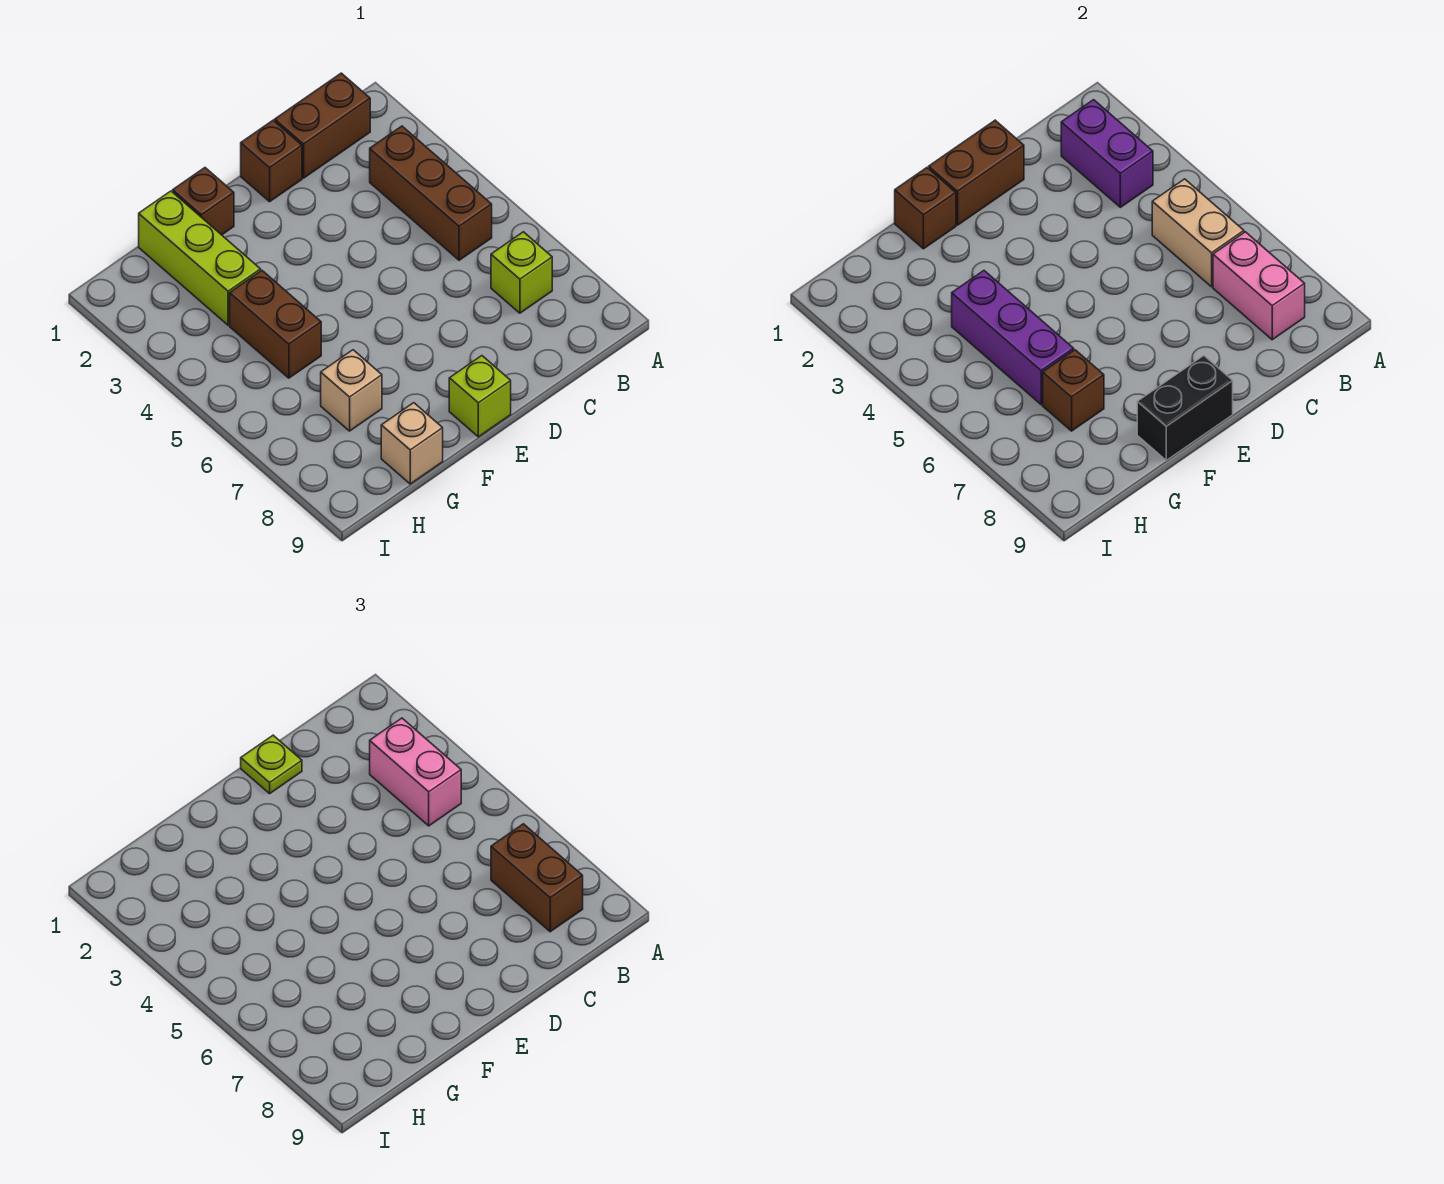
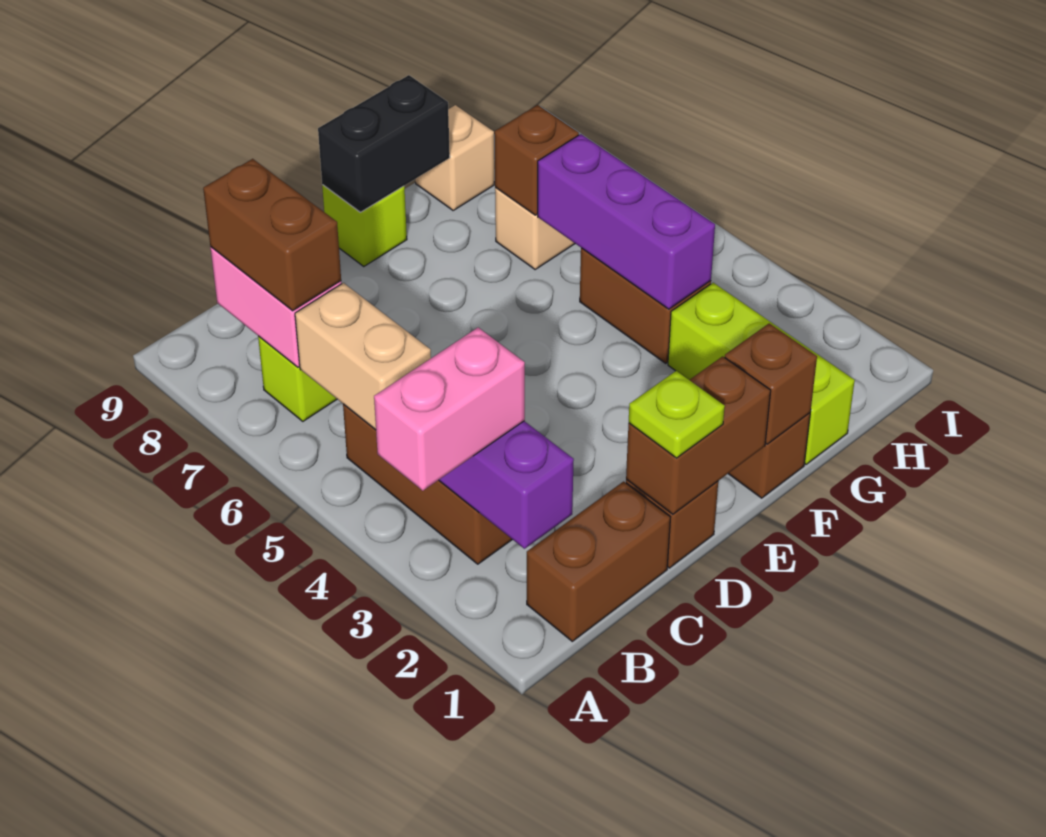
pink brick B3:B4 level 3 -> pink brick A3:B3 level 3

